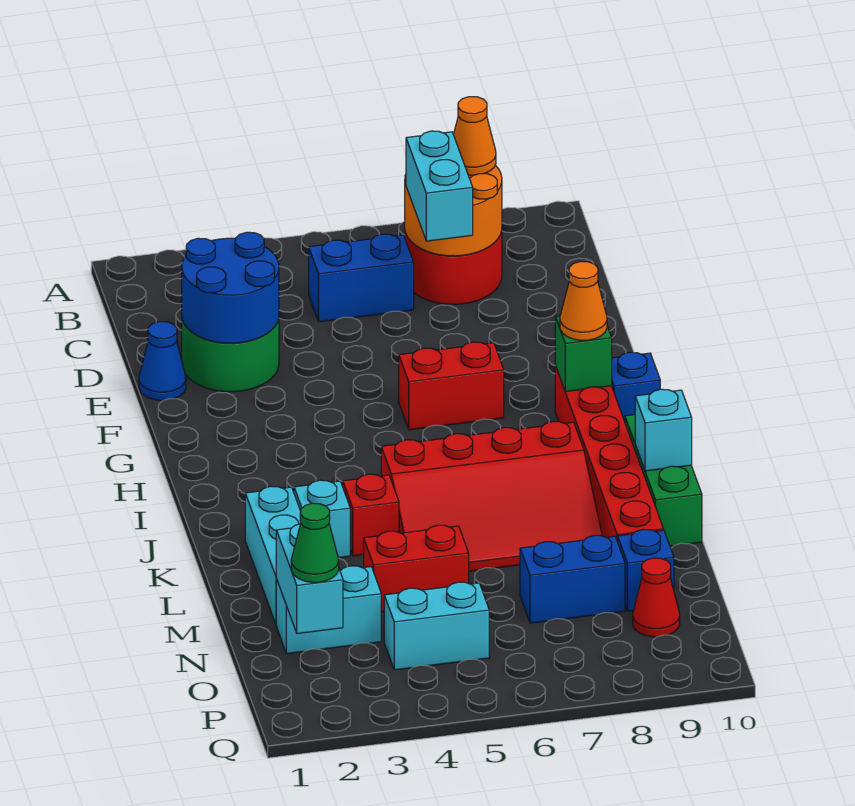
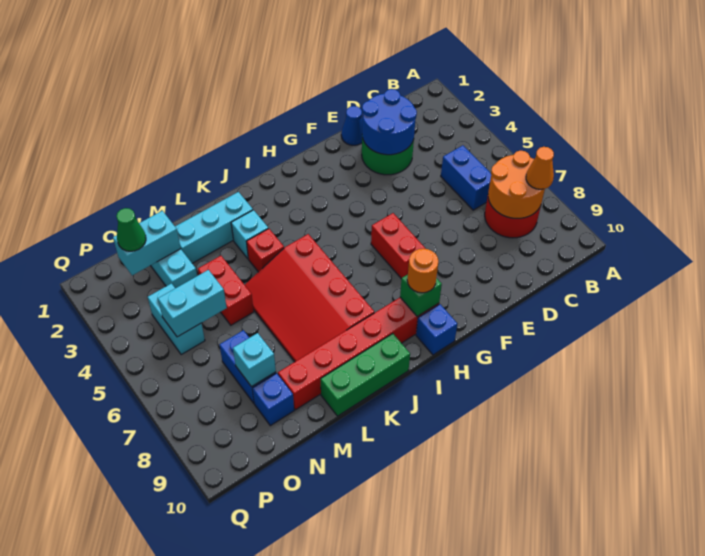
cyan brick C7:D7 level 3 -> cyan brick N5:O5 level 2
orange cone H9 level 3 -> orange round brick H9 level 3
cyan brick K10 level 2 -> cyan brick N8 level 2
red cone O9 level 1 -> none

